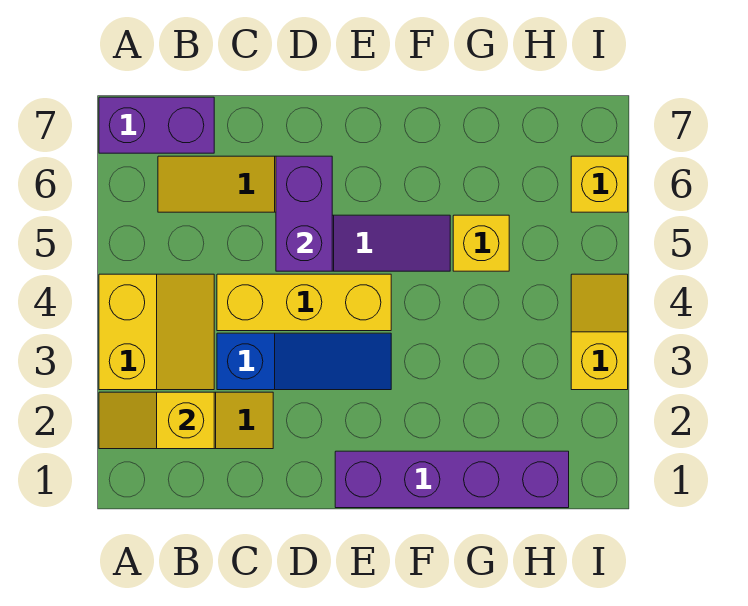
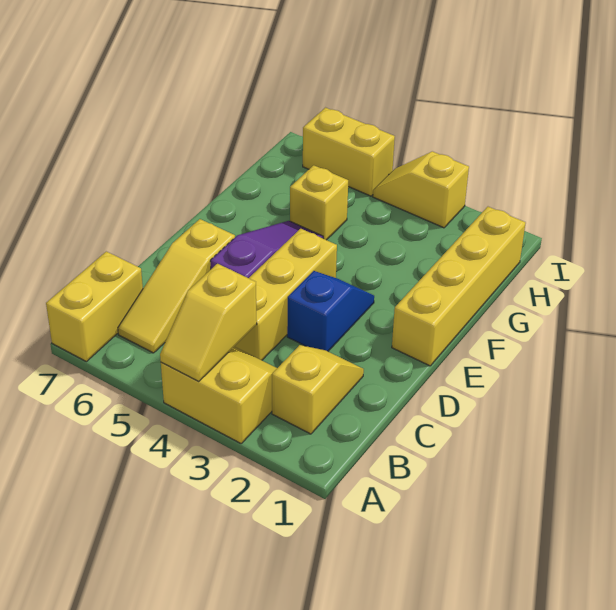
yellow slope A2:B2 level 2 top B -> yellow slope A4:B4 level 2 top B
purple brick A7:B7 level 1 -> yellow brick A7:B7 level 1
blue slope C3:E3 level 1 top C -> blue slope D3:E3 level 1 top D
purple brick D5:D6 level 2 -> none
purple brick E1:H1 level 1 -> yellow brick E1:H1 level 1
yellow brick I6 level 1 -> yellow brick I5:I6 level 1

